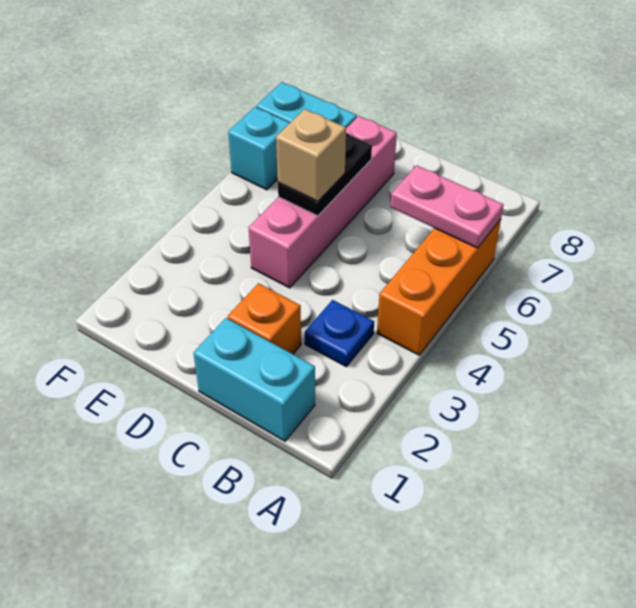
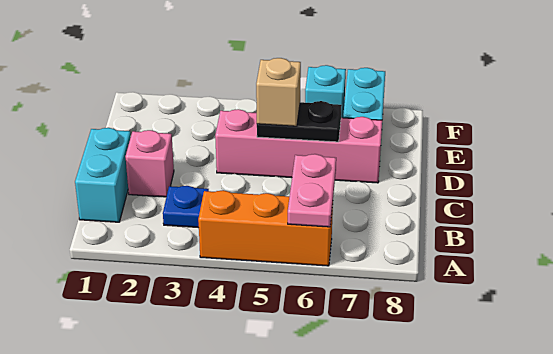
orange brick C2 level 1 -> pink brick C2 level 1

